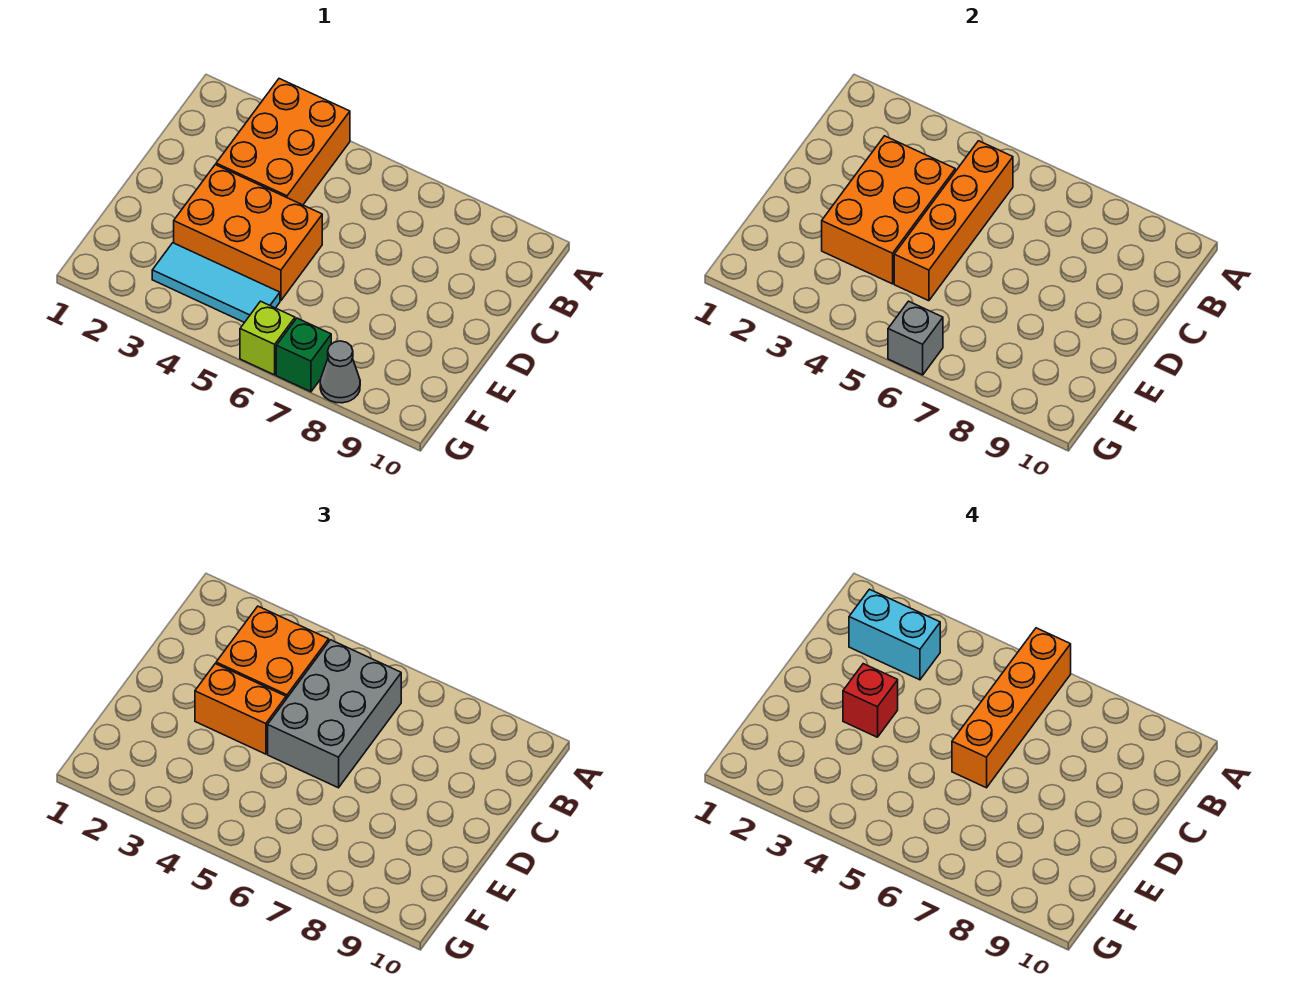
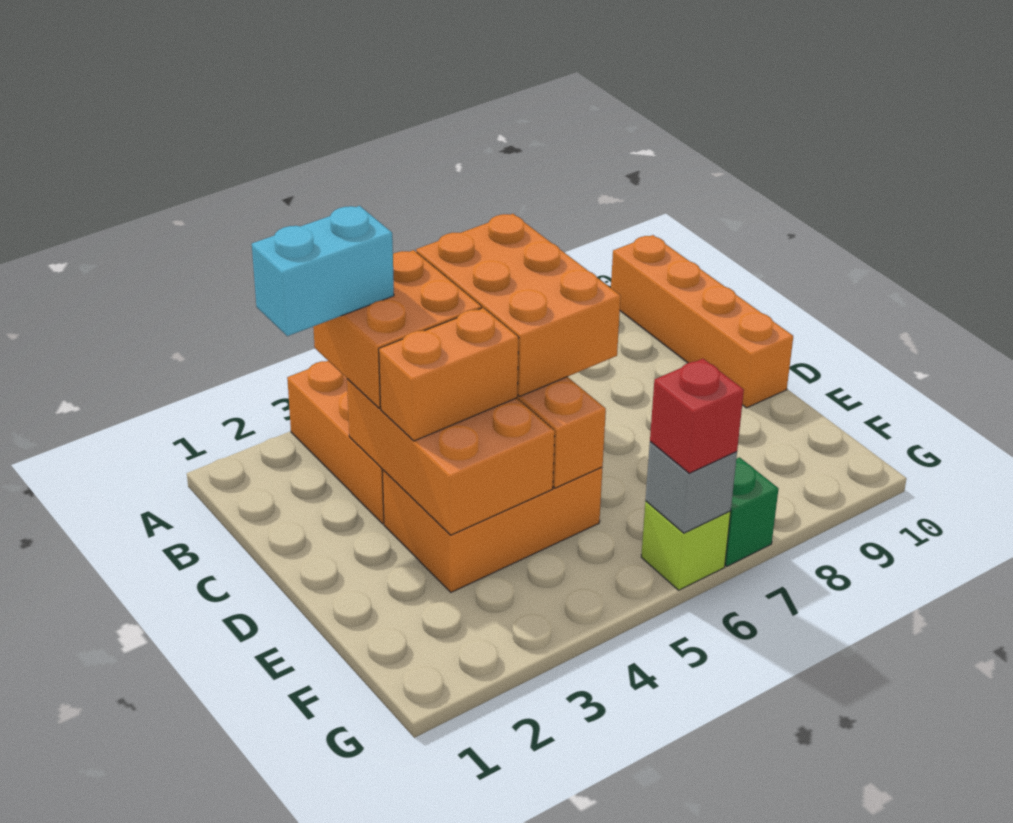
orange brick A6:D6 level 4 -> orange brick A10:D10 level 1
grey brick B5:D6 level 3 -> orange brick B5:D6 level 3
red brick D3 level 4 -> red brick G6 level 3
cyan tile F3:F5 level 1 -> none
grey cone G8 level 1 -> none

